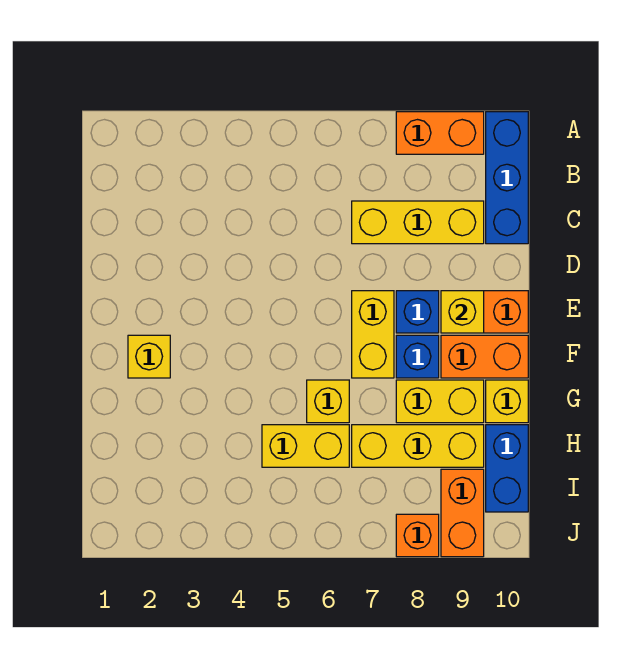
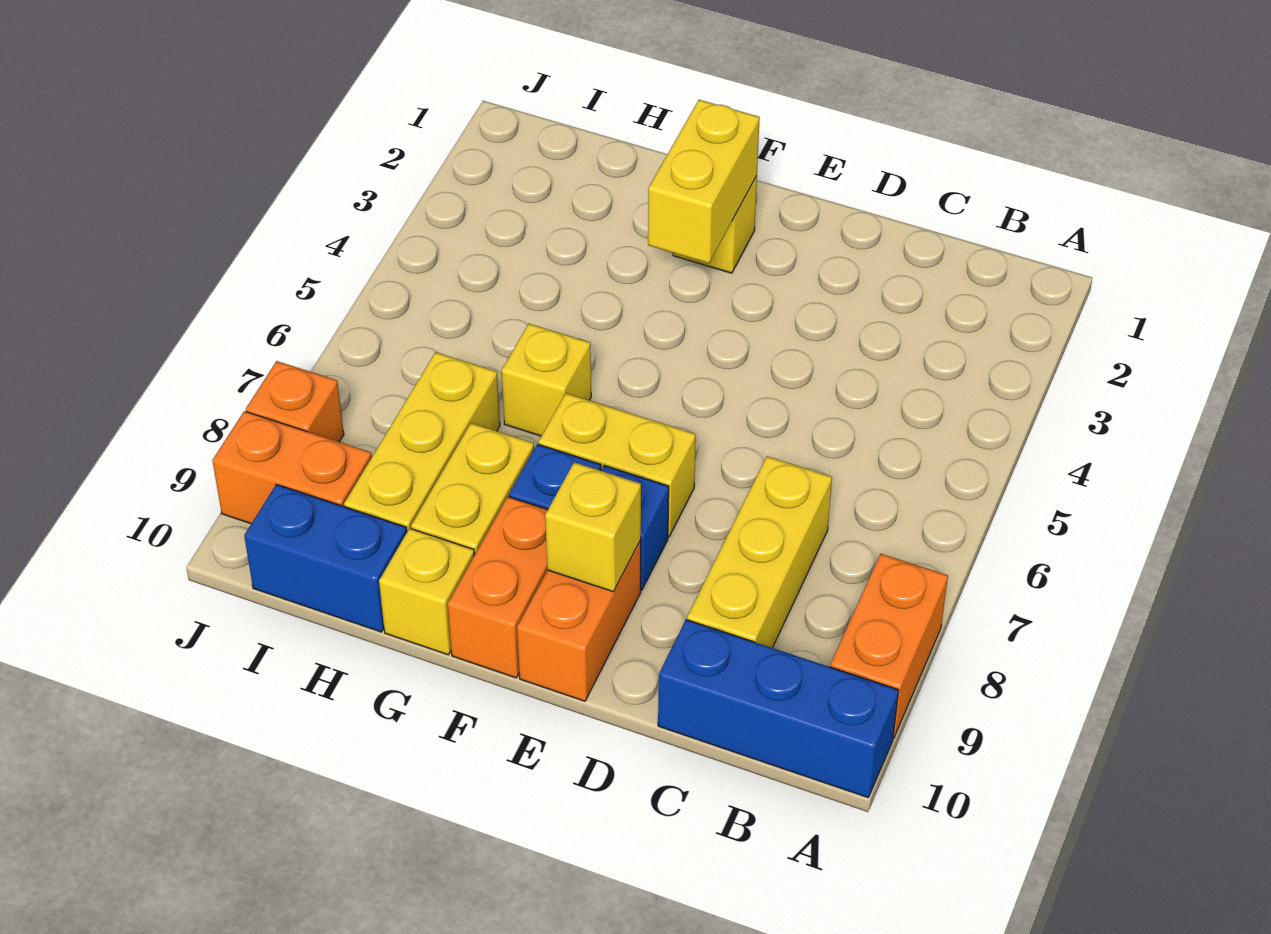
yellow brick H5:H6 level 1 -> yellow brick F2:F3 level 2

